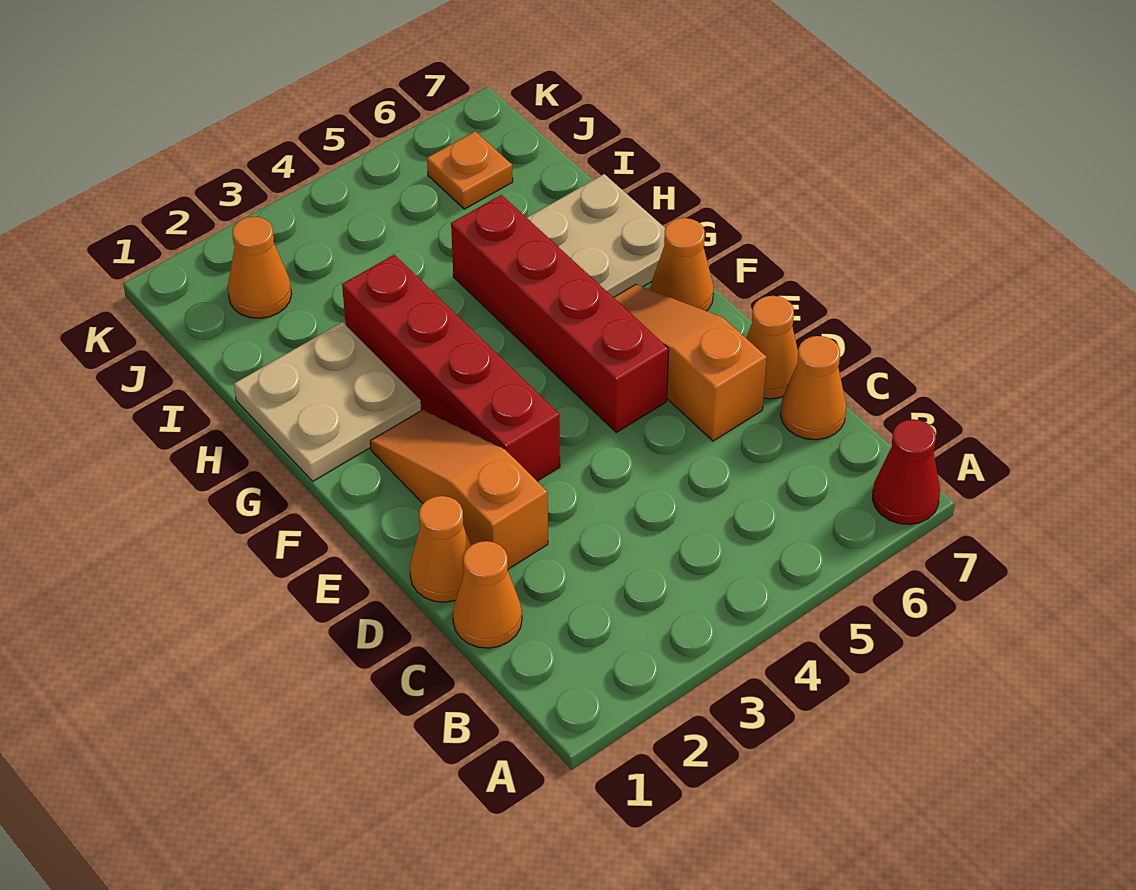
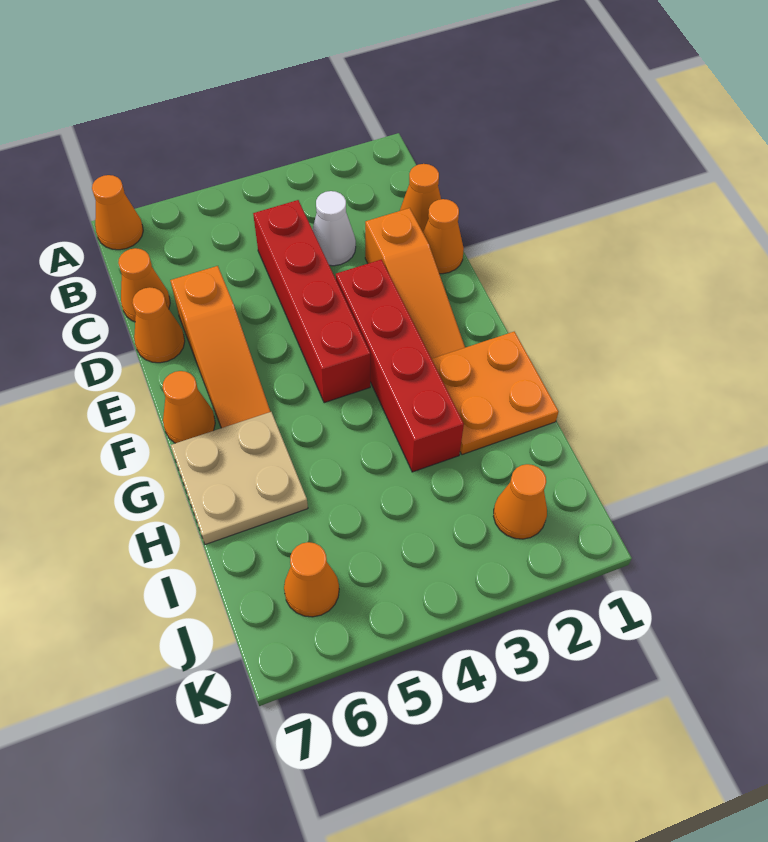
red cone A7 level 1 -> orange cone A7 level 1
none -> white cone C3 level 1
red brick E5:H5 level 1 -> red brick C4:F4 level 1
tan plate G1:H2 level 1 -> orange plate G1:H2 level 1
orange plate J6 level 1 -> orange cone J6 level 1

